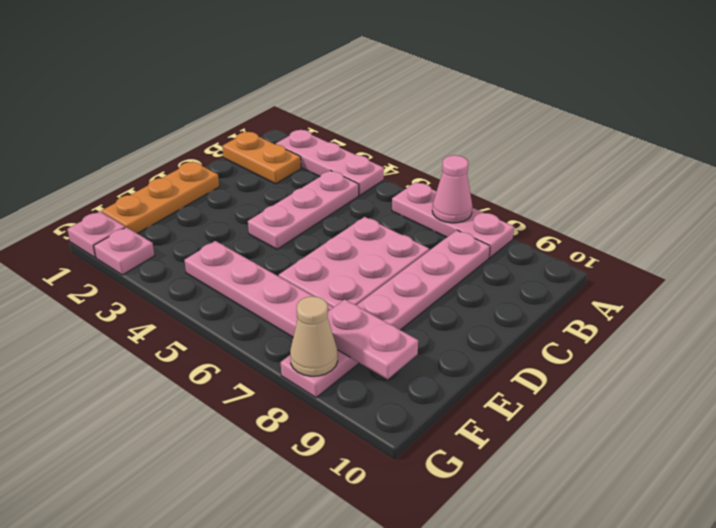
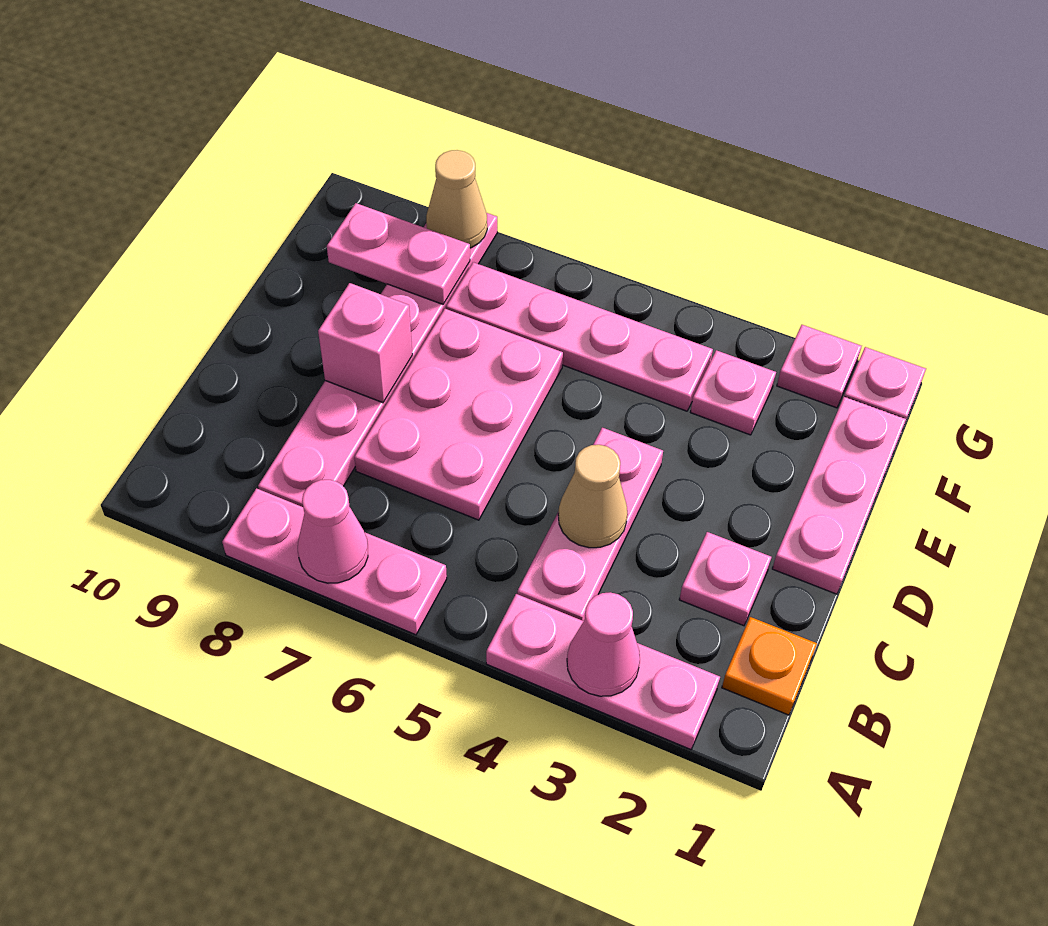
none -> pink cone A3 level 2
orange plate B1:B2 level 1 -> orange plate B1 level 1
none -> pink plate C2 level 1
none -> tan cone C4 level 2
orange plate D1:F1 level 1 -> pink plate D1:F1 level 1
none -> pink brick D8 level 2
none -> pink plate F3 level 1

